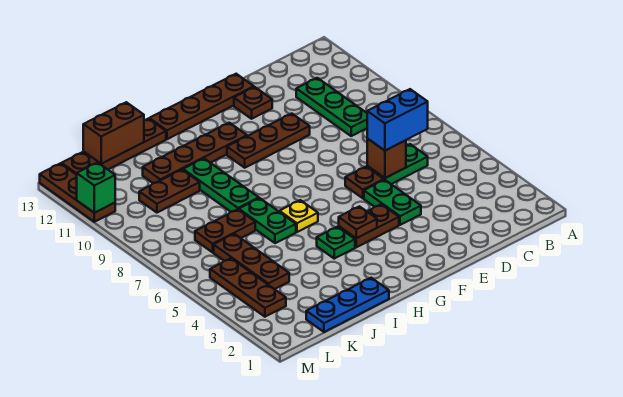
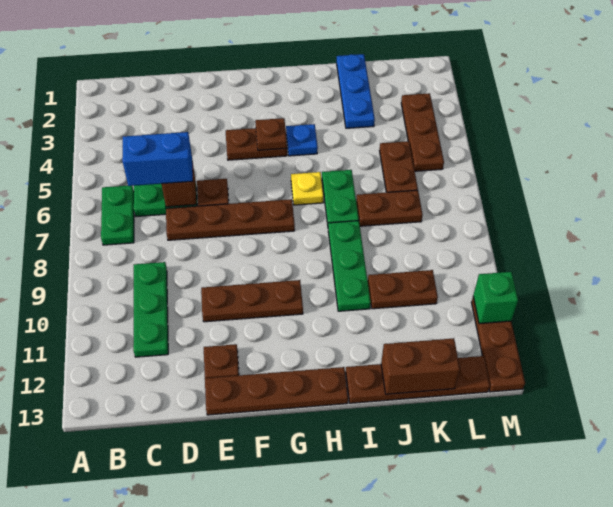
green plate E4:E5 level 1 -> green plate B6:B7 level 1
brown plate G11:J11 level 1 -> brown plate D7:G7 level 1
green plate H4 level 1 -> blue plate H4 level 1
blue plate I1:K1 level 1 -> blue plate J1:J3 level 1
brown plate K4:K6 level 1 -> brown plate K5:K6 level 1

